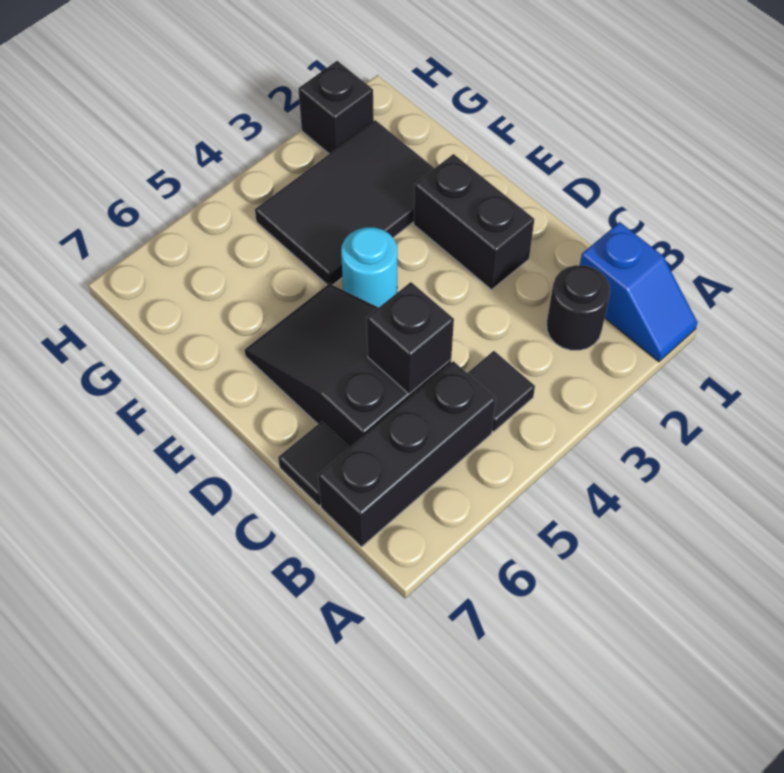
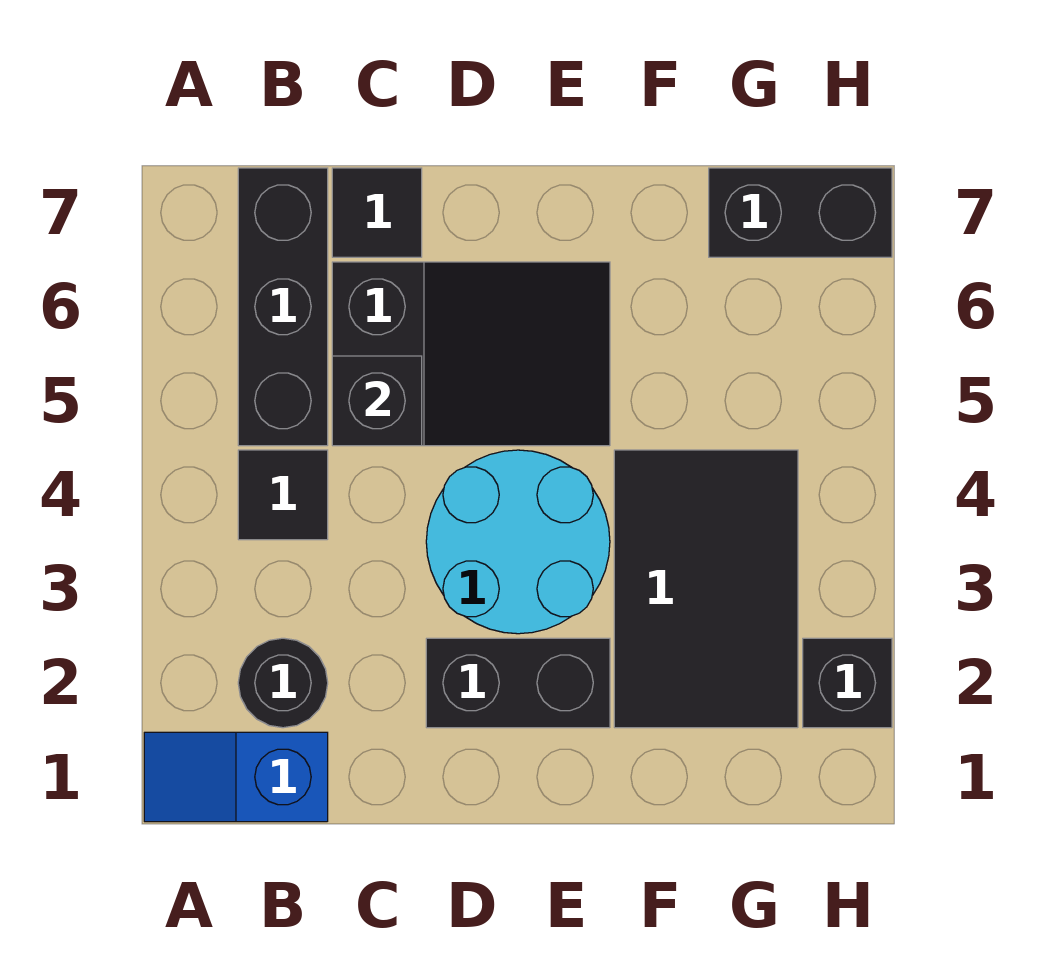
cyan round brick E4 level 1 -> cyan round brick D3:E4 level 1
none -> black brick G7:H7 level 1

